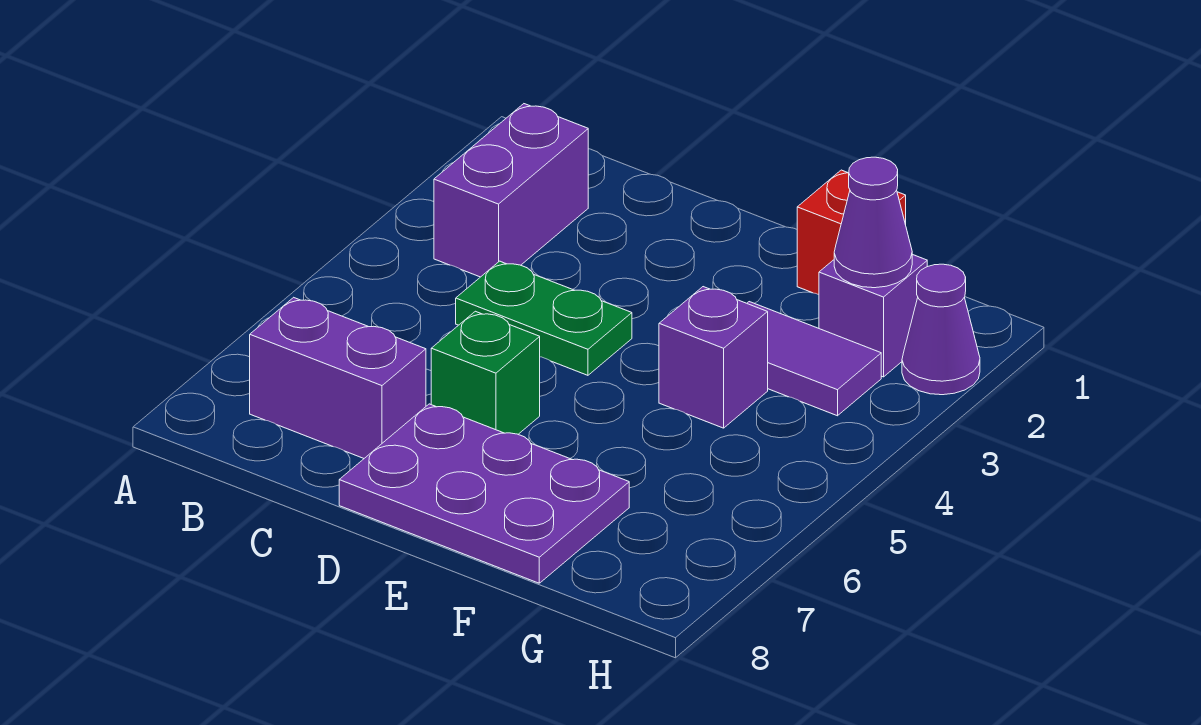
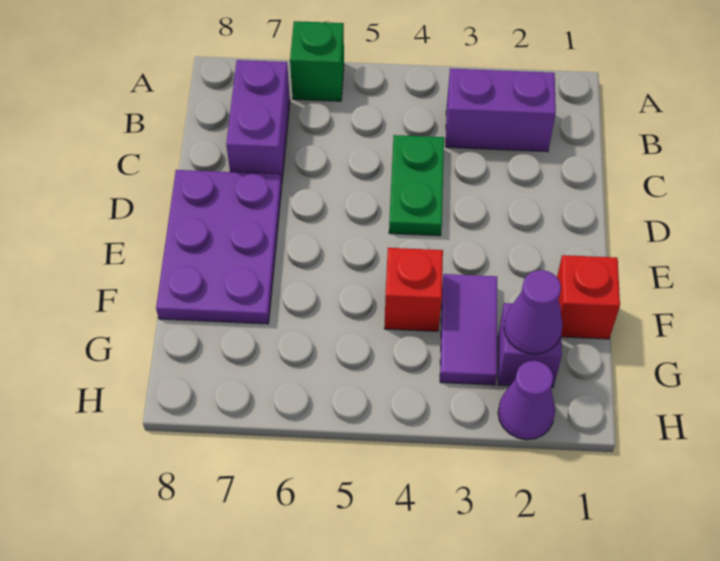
green brick D6 level 1 -> green brick A6 level 1
purple brick F4 level 1 -> red brick F4 level 1

